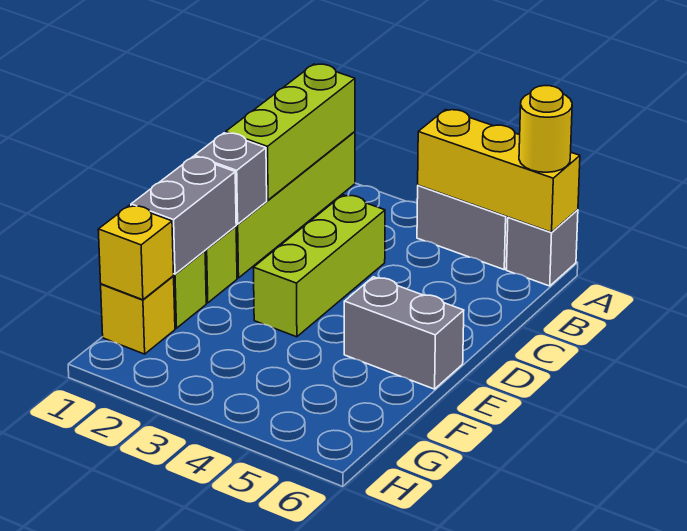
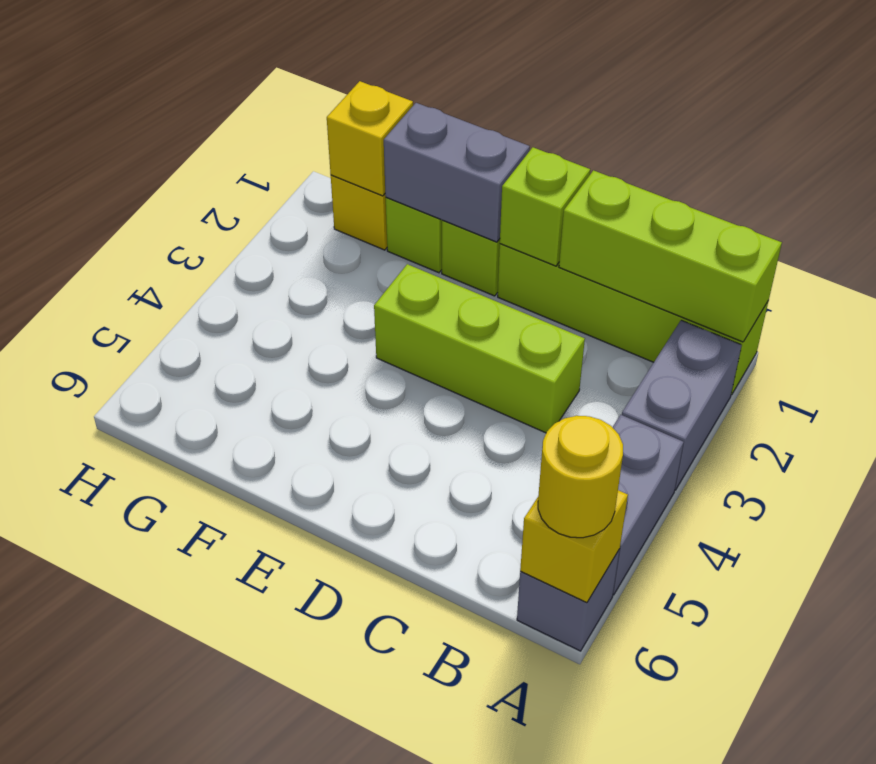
yellow brick A4:A6 level 2 -> yellow brick A6 level 2
grey brick D1 level 2 -> lime brick D1 level 2
grey brick E5:E6 level 1 -> grey brick A2:A3 level 1

